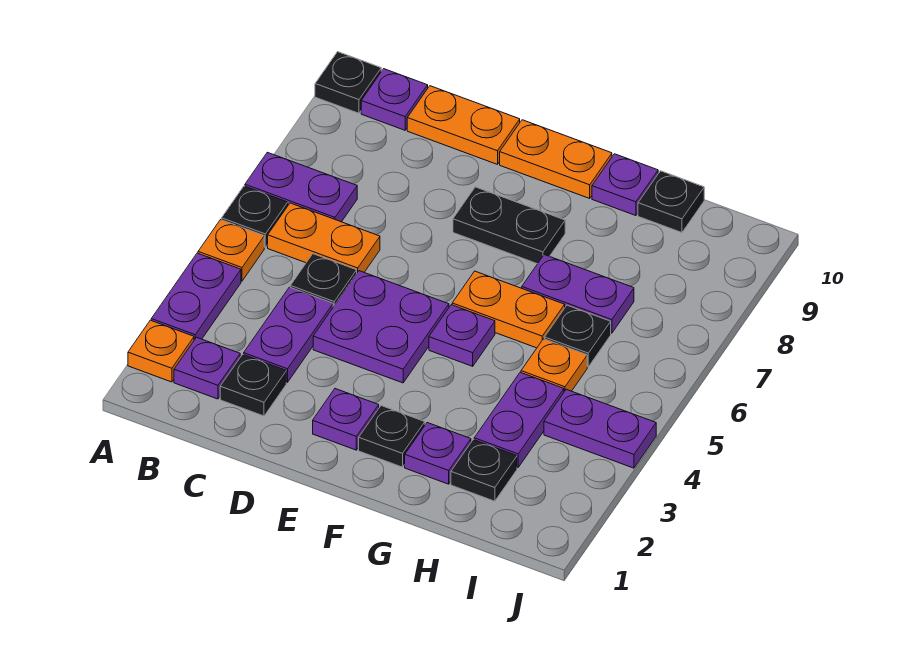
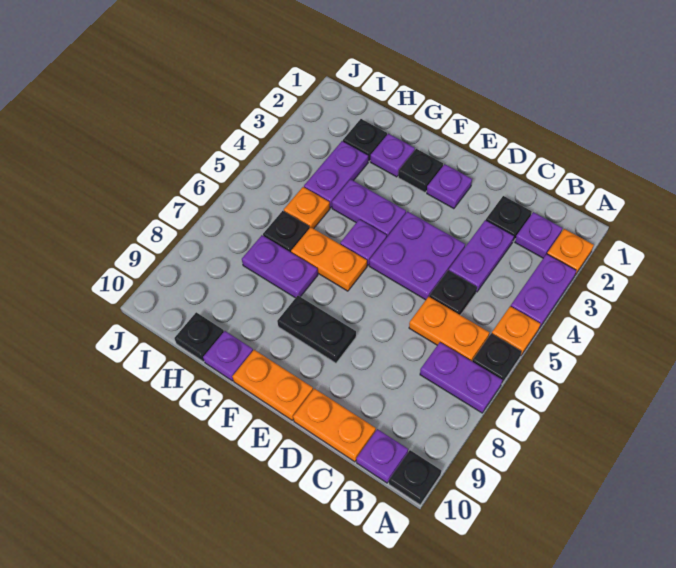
purple plate I4:J4 level 1 -> purple plate F4:G4 level 1

